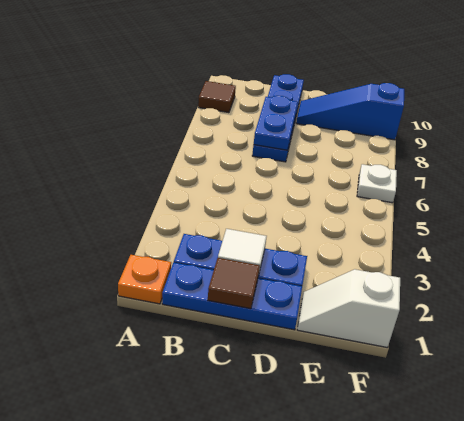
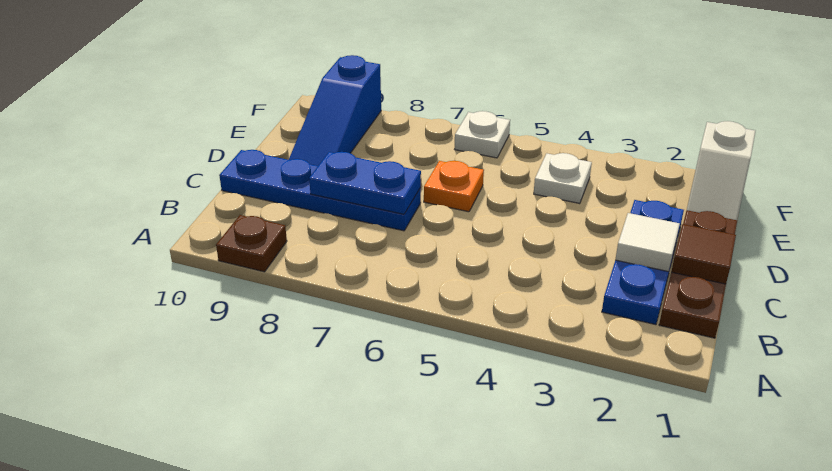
orange plate A1 level 1 -> orange plate D6 level 1
brown tile A9 level 1 -> brown plate A9 level 1
blue plate B1:D1 level 1 -> brown plate B1:D1 level 1
none -> white plate E4 level 1

